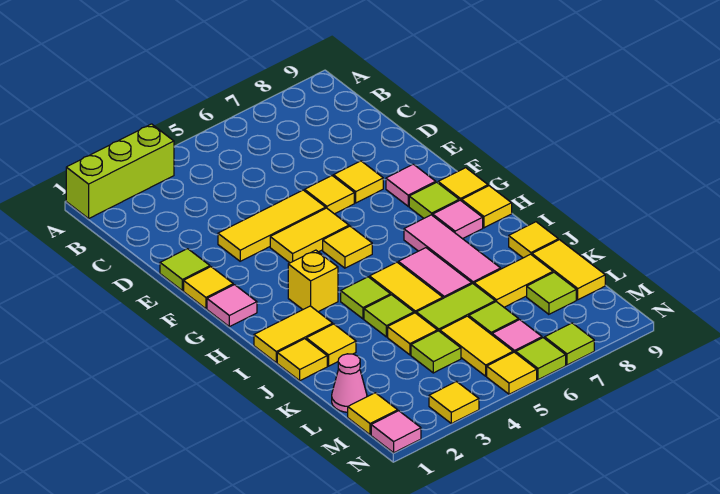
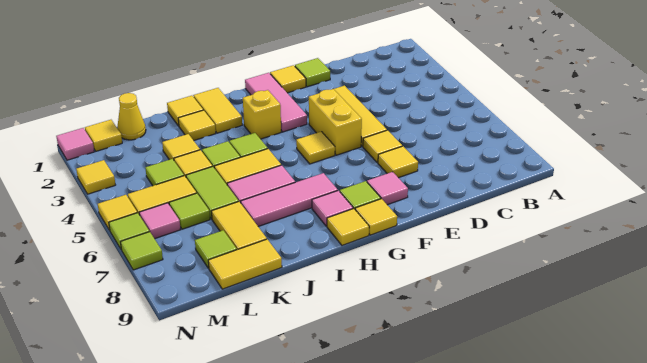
lime brick A1:A3 level 1 -> none
yellow tile F4:F5 level 1 -> yellow brick F4:F5 level 1
pink tile G1 level 1 -> pink tile G1:G3 level 1
yellow tile J9 level 1 -> yellow tile K3 level 1
pink cone L1 level 1 -> yellow cone L1 level 1

